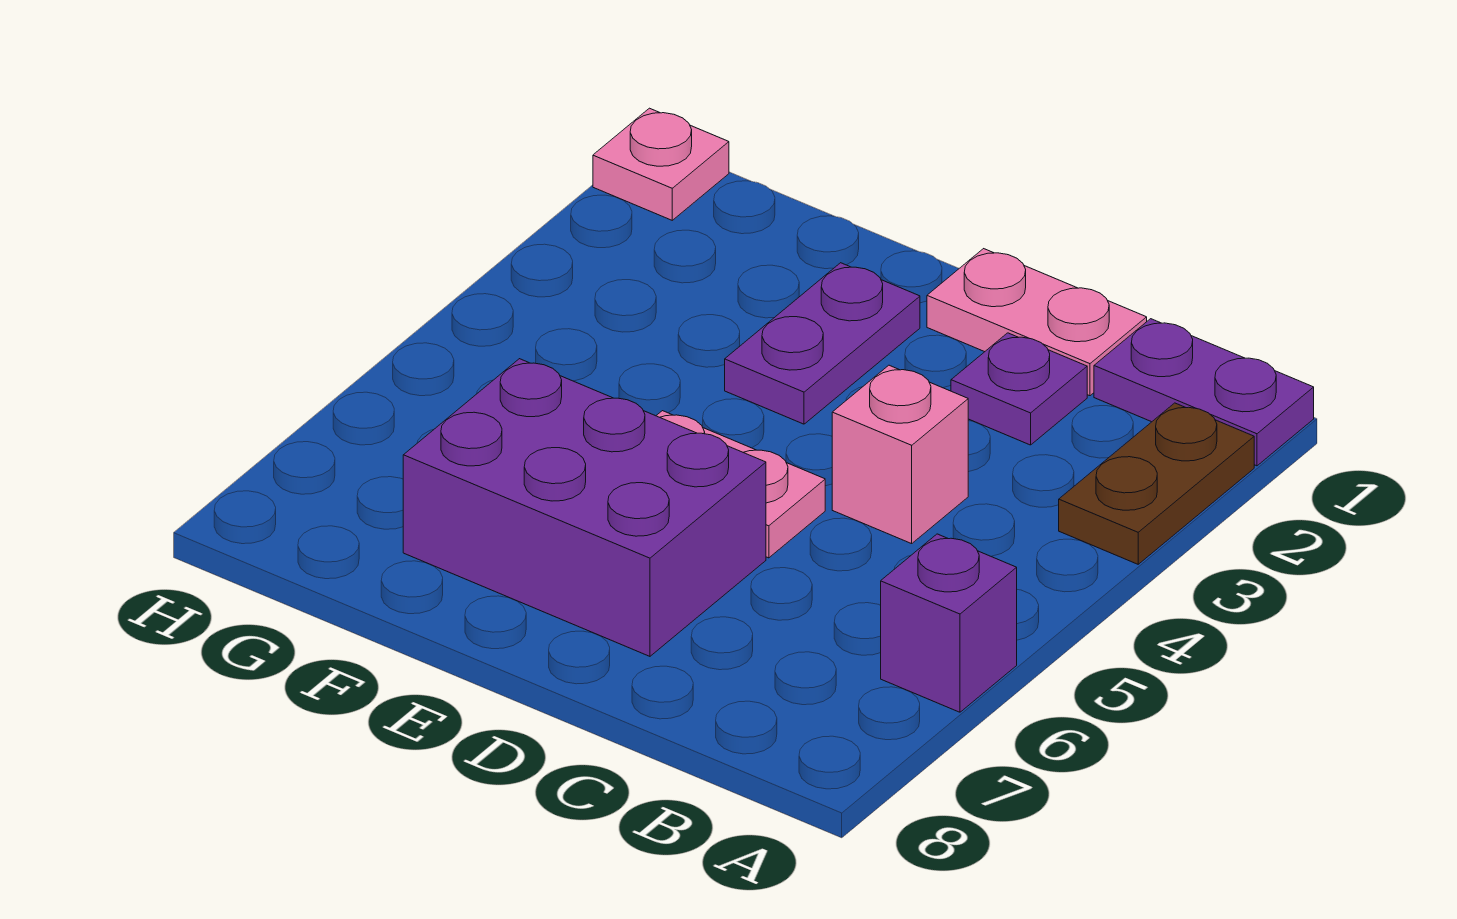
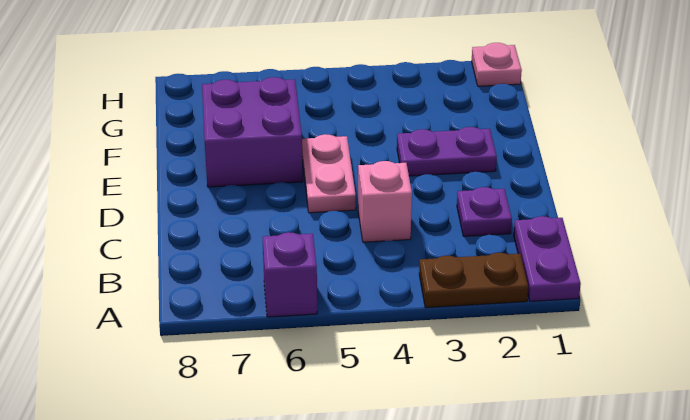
pink plate C1:D1 level 1 -> none
purple brick D6:F7 level 1 -> purple brick E6:F7 level 1

